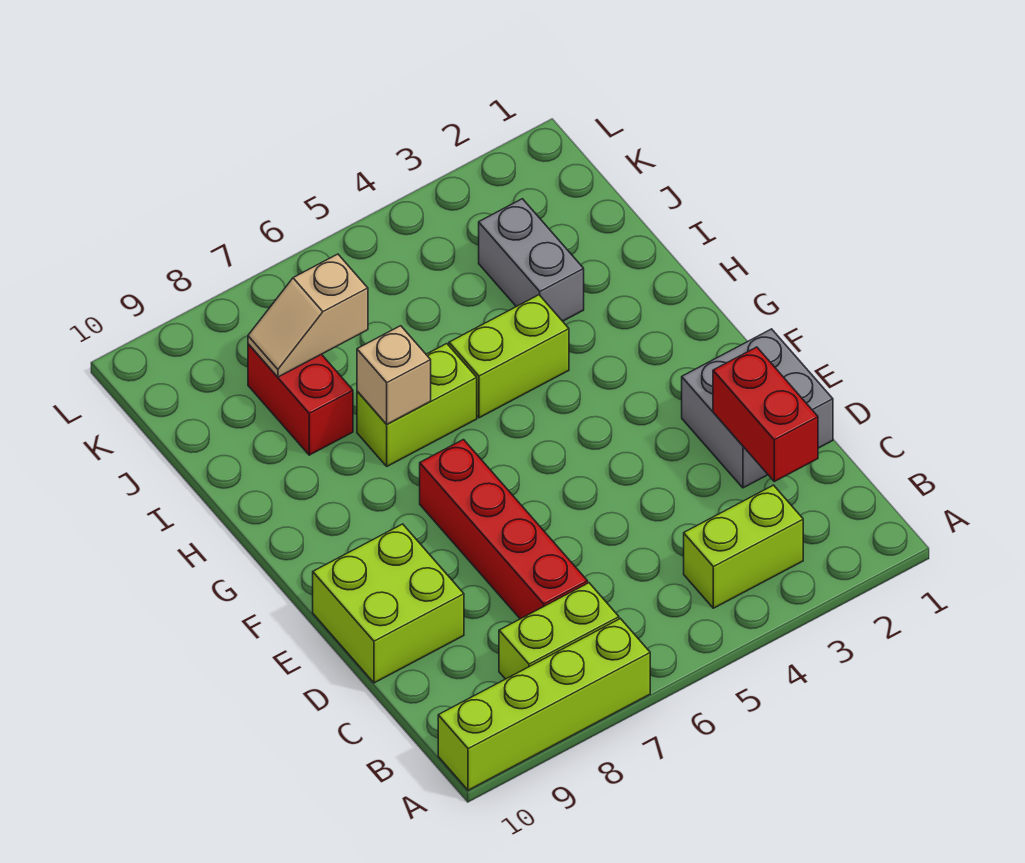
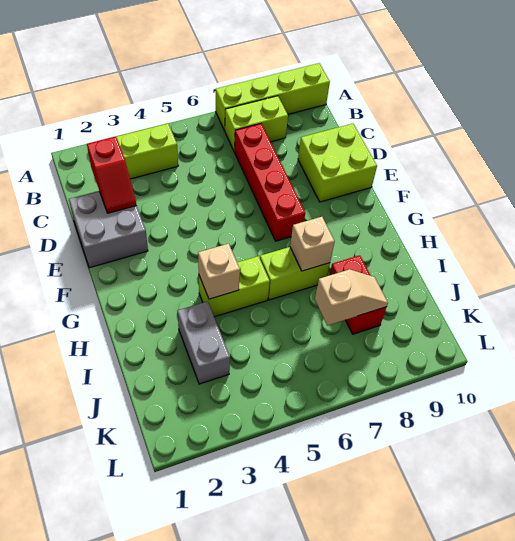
red brick C2:D2 level 2 -> red slope C2:D2 level 2 top C
none -> tan brick H4 level 2

